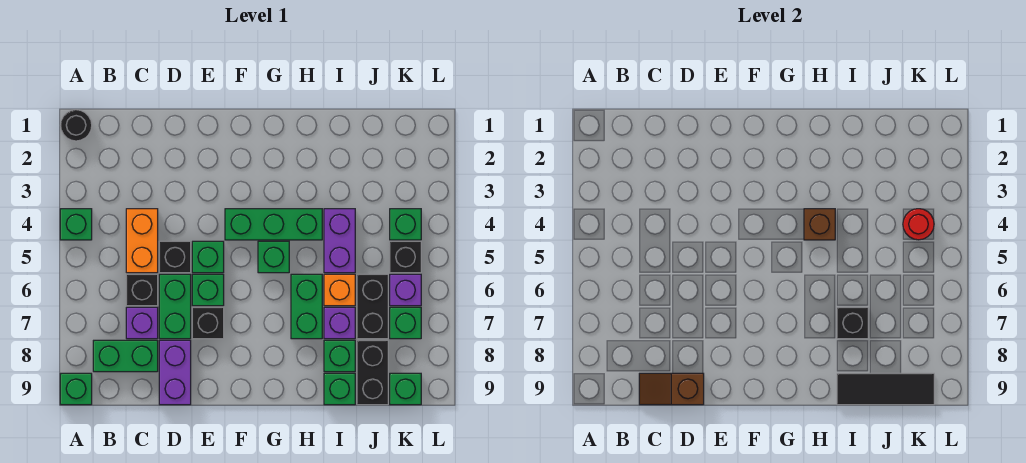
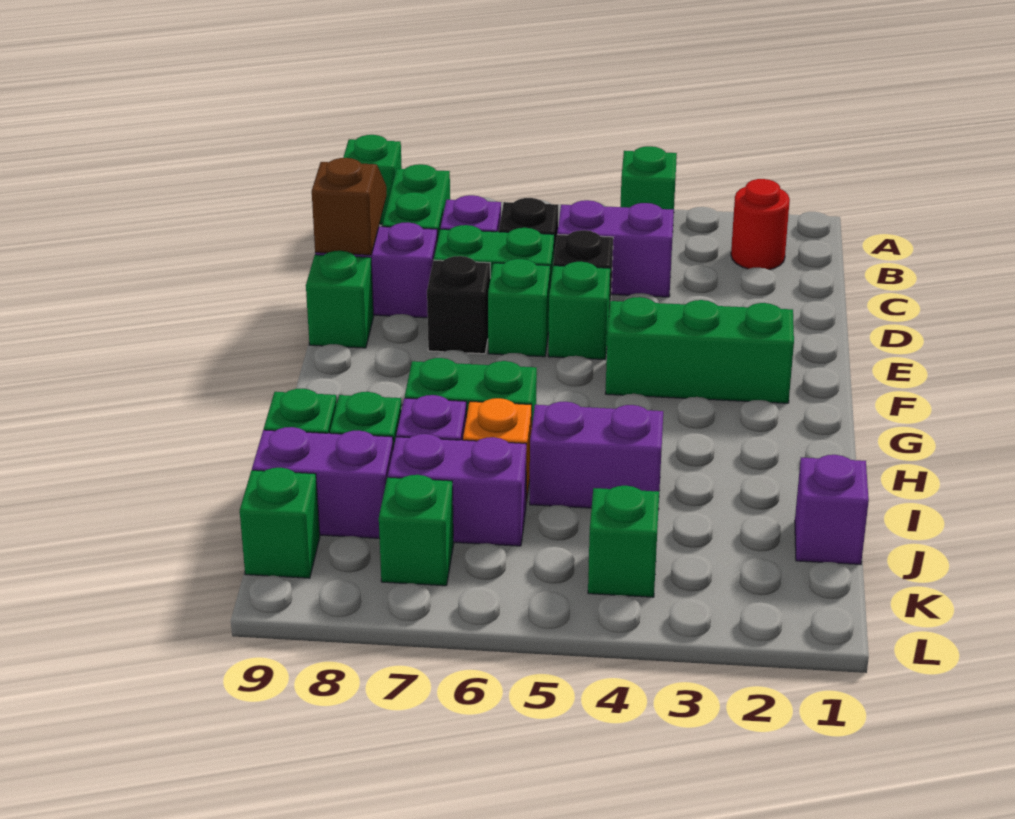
black round brick A1 level 1 -> none
orange brick C4:C5 level 1 -> purple brick C4:C5 level 1
green brick F4:H4 level 1 -> green brick F2:F4 level 1
green brick G5 level 1 -> green brick E9 level 1
brown brick H4 level 2 -> none
black brick I7 level 2 -> none
black tile I9:K9 level 2 -> none
black brick J6:J7 level 1 -> purple brick J6:J7 level 1
black brick J8:J9 level 1 -> purple brick J8:J9 level 1
red round brick K4 level 2 -> red round brick B2 level 1
black brick K5 level 1 -> none
purple brick K6 level 1 -> purple brick J1 level 1

